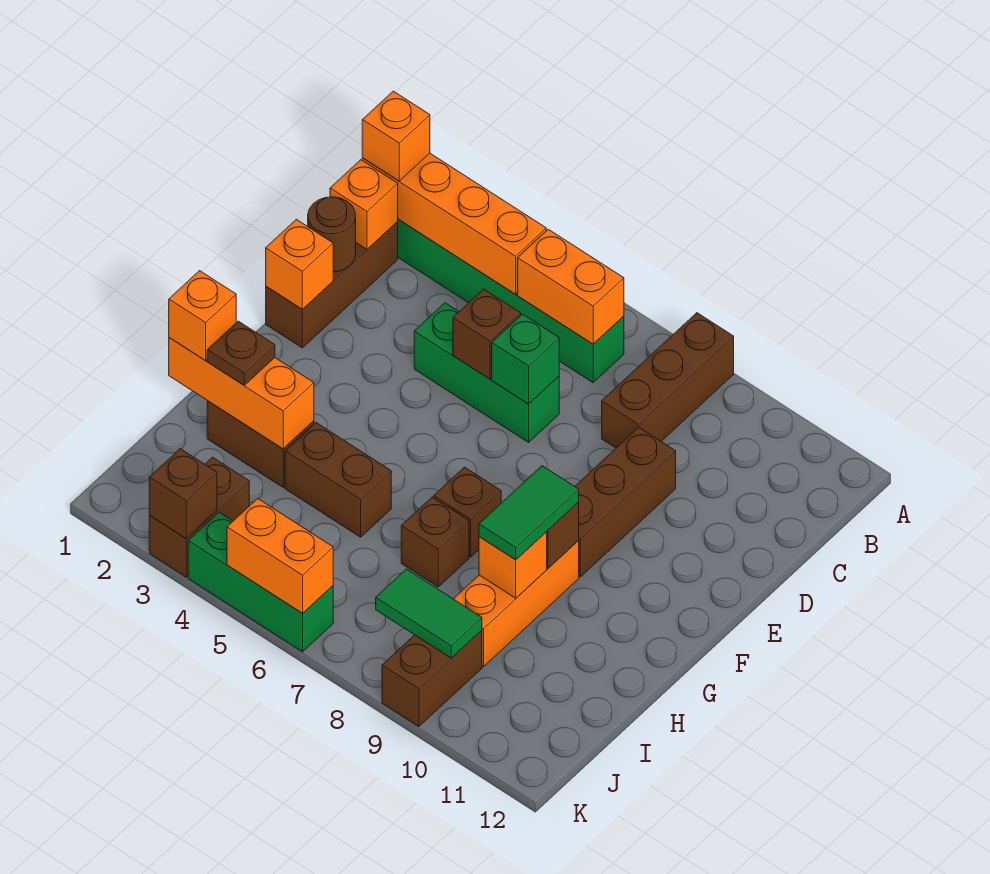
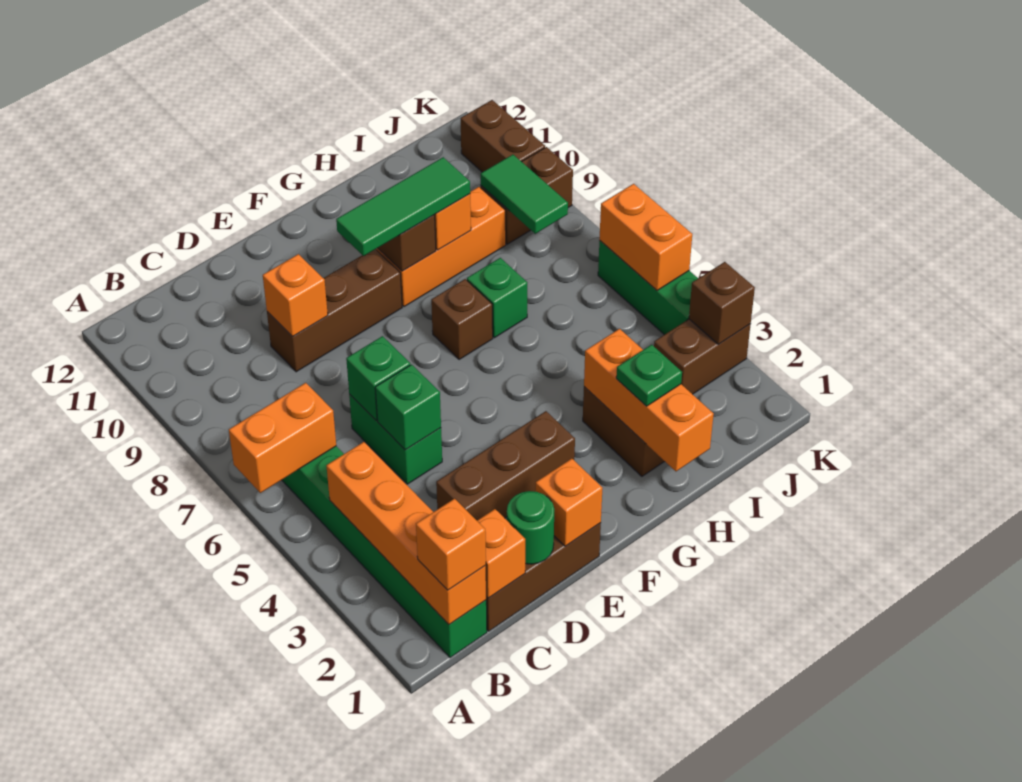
brown brick A8:C8 level 1 -> brown brick D3:F3 level 1
orange brick B5:B6 level 2 -> orange brick A6:B6 level 2
brown round brick D1 level 2 -> green round brick D1 level 2
green brick D4:D6 level 1 -> green brick D5:D6 level 1
brown brick D5 level 2 -> green brick D5 level 2
green tile G9:H9 level 3 -> green tile F9:H9 level 3
orange brick H1 level 3 -> orange brick D9 level 2
brown plate H2 level 3 -> green plate H2 level 3
brown brick H4:H5 level 1 -> brown brick K10:K11 level 1
brown brick H7 level 1 -> green brick H7 level 1

